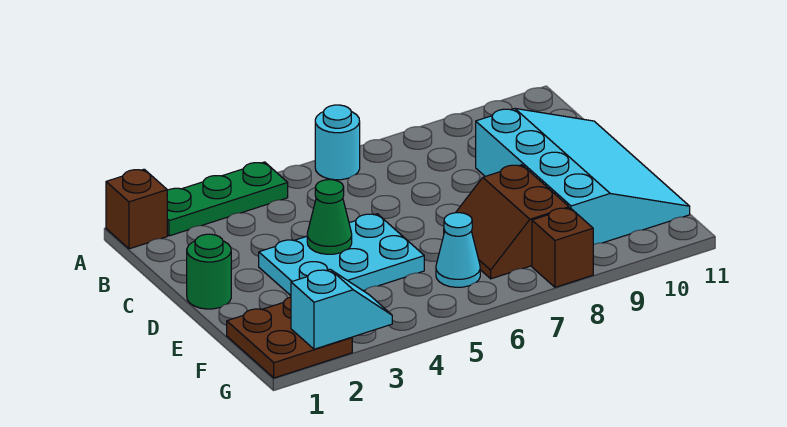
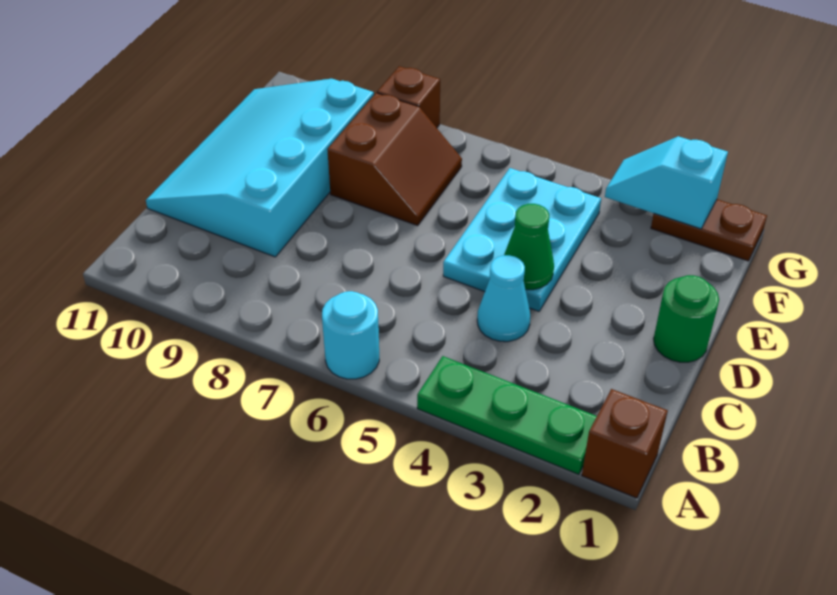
cyan plate D3:E5 level 1 -> cyan plate D4:F5 level 1
brown plate F1:G2 level 1 -> brown plate G1:G2 level 1
cyan cone F6 level 1 -> cyan cone C4 level 1

